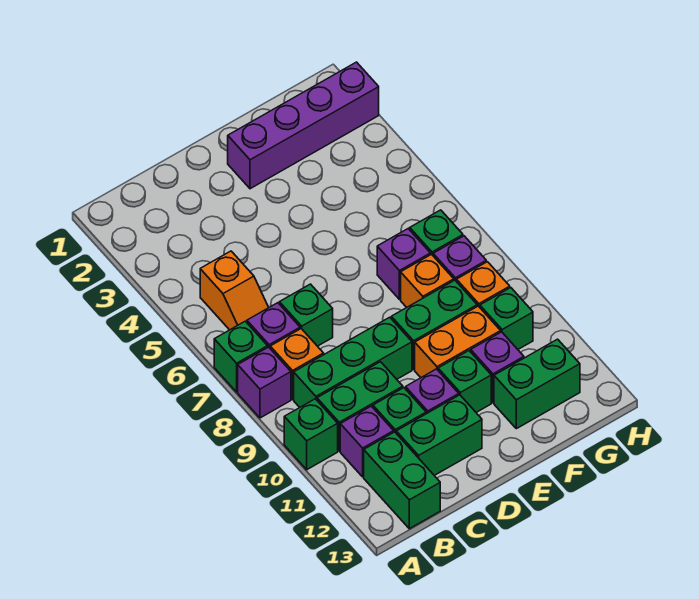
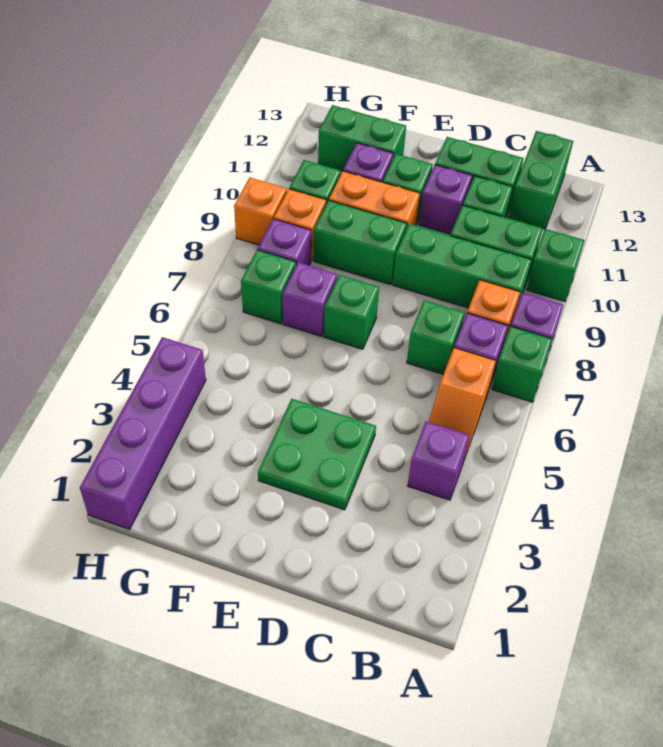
orange slope B5:B6 level 1 top 5 -> orange slope B5:B6 level 1 top 6
purple brick B11 level 1 -> purple brick B4 level 1
none -> green plate D3:E4 level 1
purple brick E2:H2 level 1 -> purple brick H1:H4 level 1
none -> green brick E7 level 1
orange brick F8 level 1 -> orange brick H9 level 1

